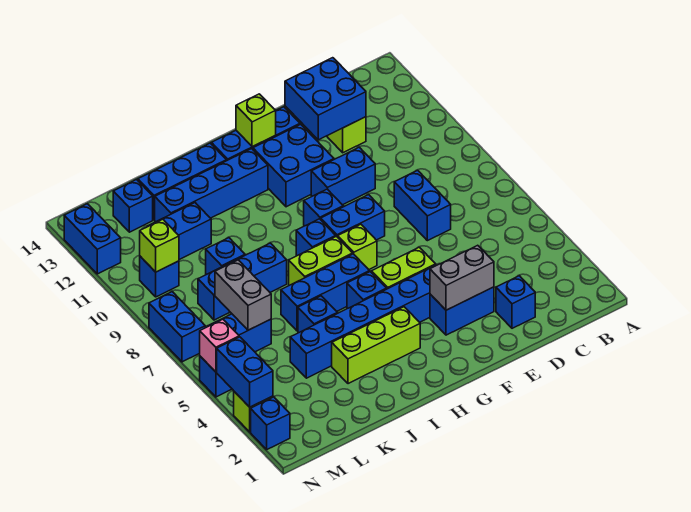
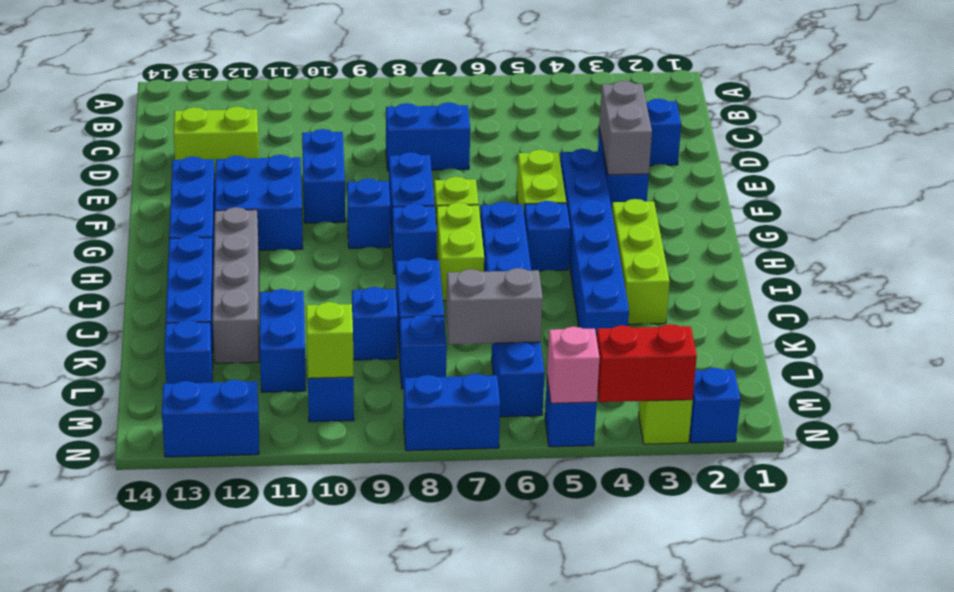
blue brick D12:E13 level 2 -> none
lime brick G13 level 2 -> none
blue brick H12:K12 level 1 -> grey brick H12:K12 level 1
blue brick J5 level 1 -> none
blue brick N3:N4 level 2 -> red brick N3:N4 level 2

